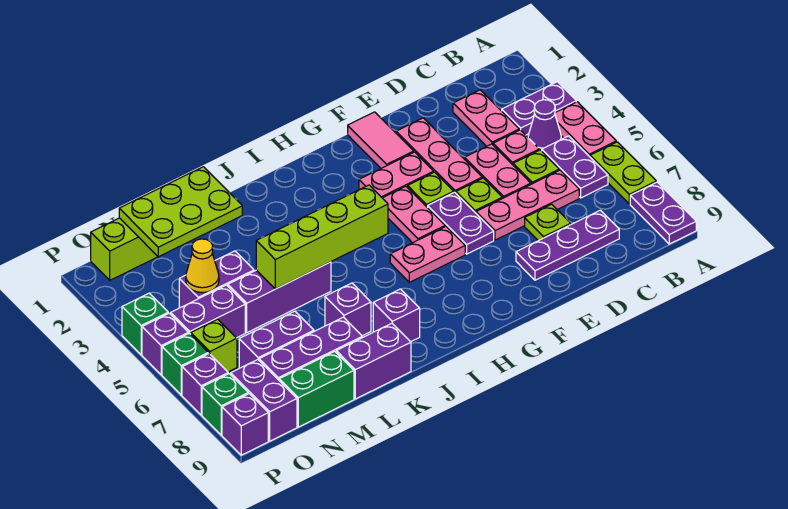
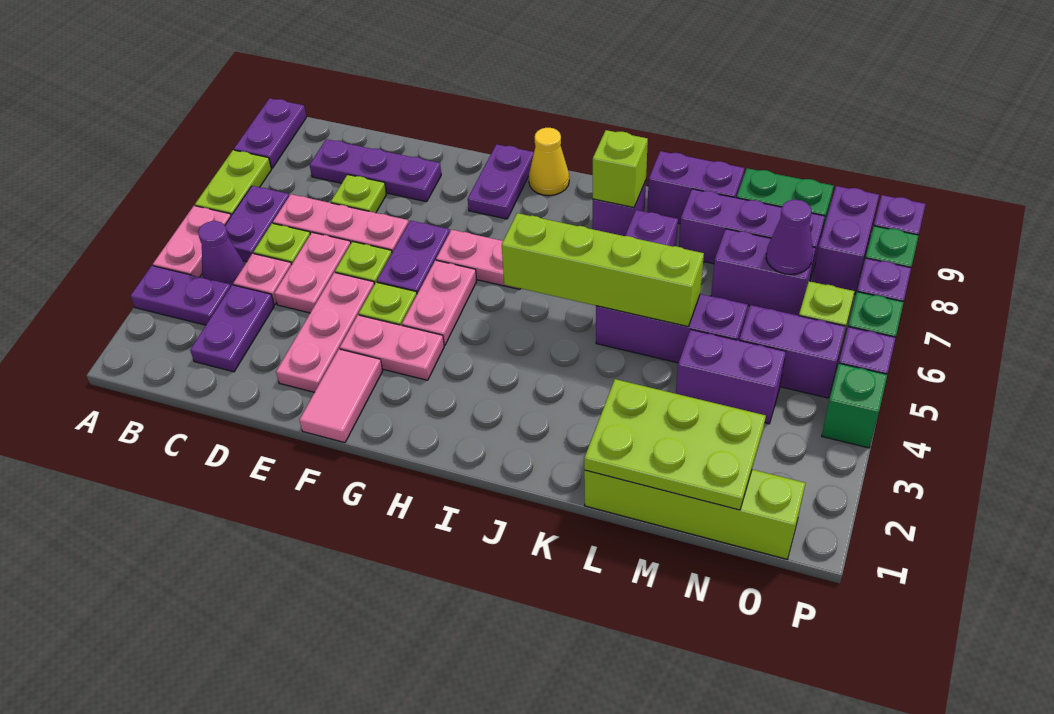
pink plate C2:C3 level 1 -> purple plate C2:C3 level 1
none -> purple plate G8:G9 level 1
none -> lime brick J8 level 2
yellow cone N4 level 2 -> yellow cone H9 level 1
none -> purple cone N7 level 2

